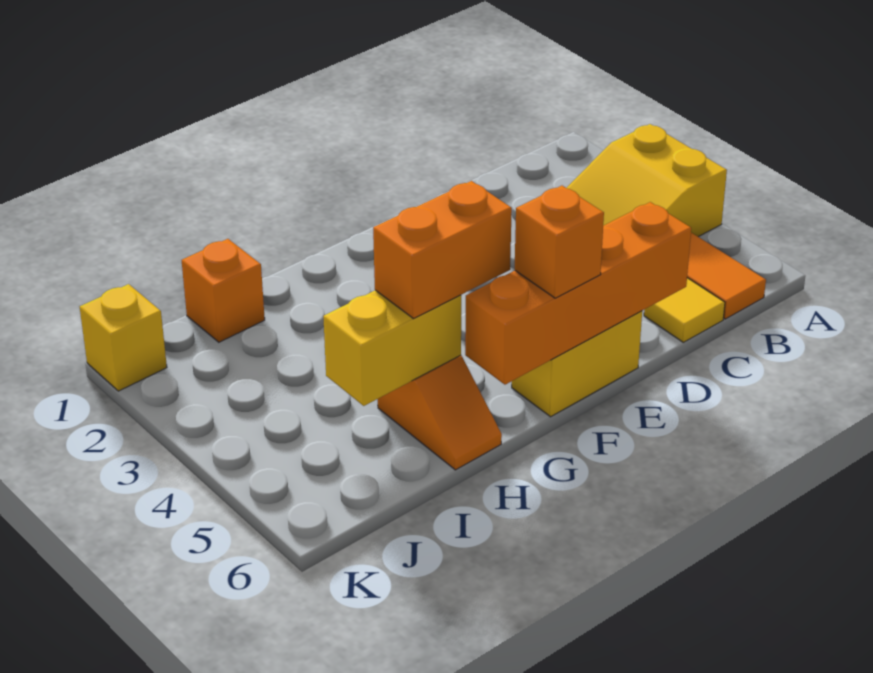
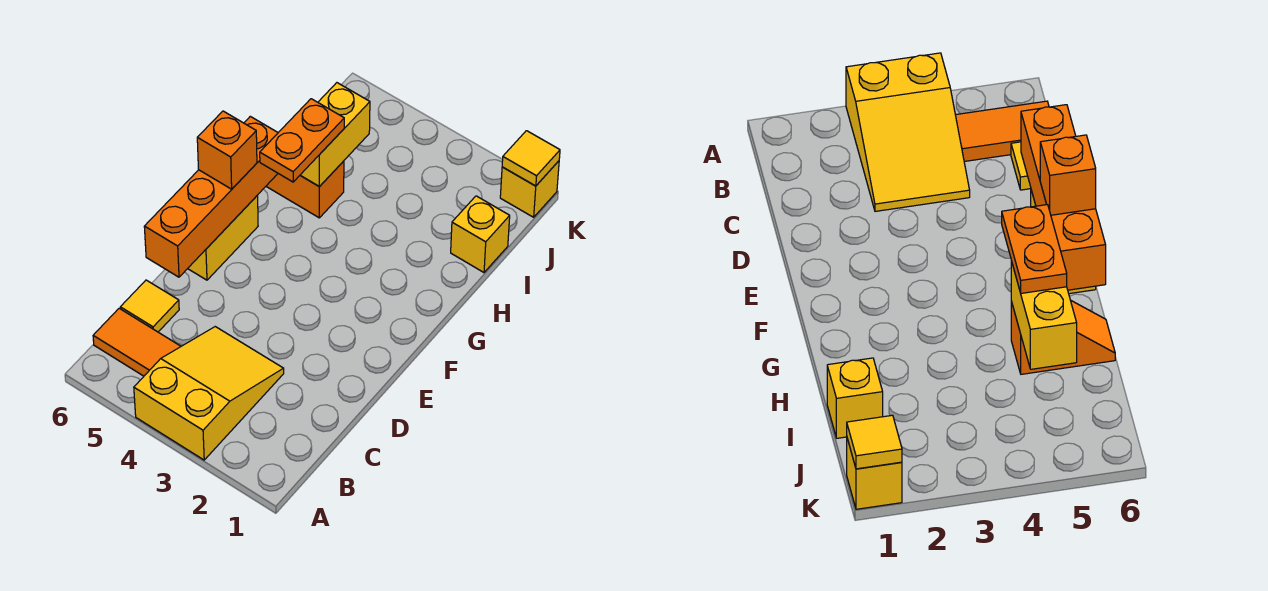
orange brick G5:H5 level 3 -> orange plate G5:H5 level 3
orange brick I1 level 1 -> yellow brick I1 level 1
none -> yellow tile K1 level 2

